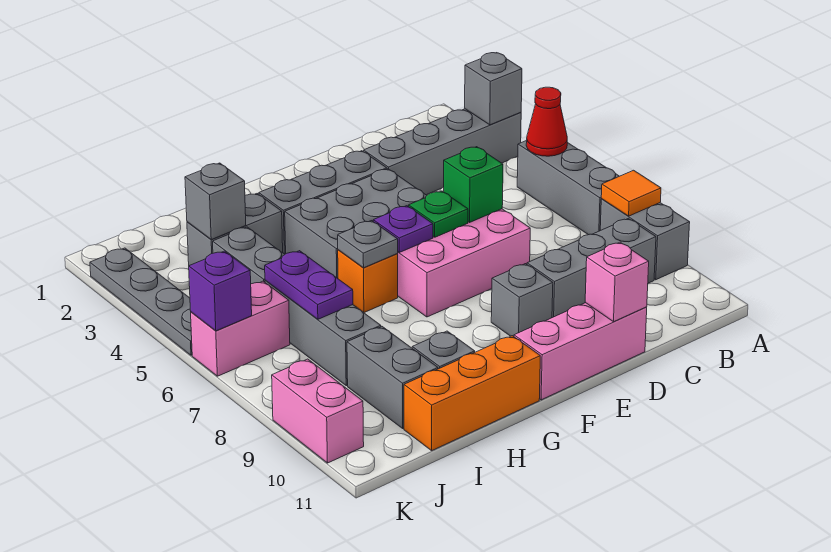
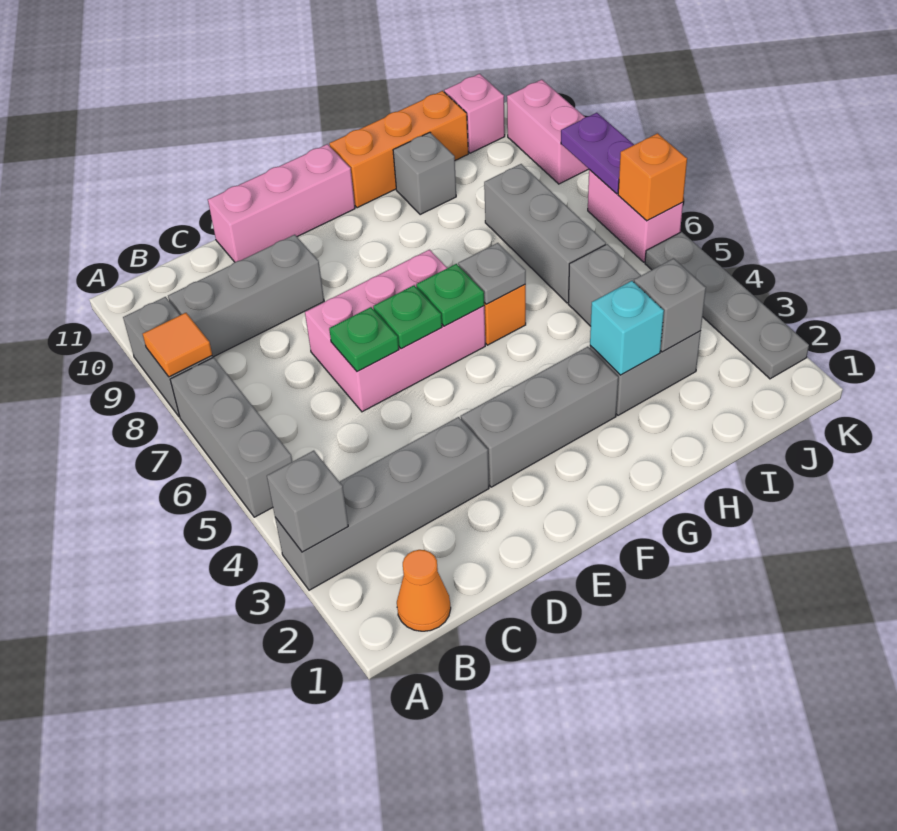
red cone A5 level 2 -> none
none -> orange cone B1 level 1
green brick D6 level 2 -> green plate D6 level 2
pink brick D11 level 2 -> pink brick J11 level 1
grey brick E4:G5 level 1 -> none
grey brick E9 level 1 -> none
purple plate F6 level 2 -> green plate F6 level 2
none -> cyan brick H3 level 2
purple plate I6:I7 level 2 -> purple plate K7:K8 level 2
grey brick I9:I10 level 1 -> none
pink brick J6:K6 level 1 -> pink brick K6:K7 level 1
purple brick K6 level 2 -> orange brick K6 level 2

